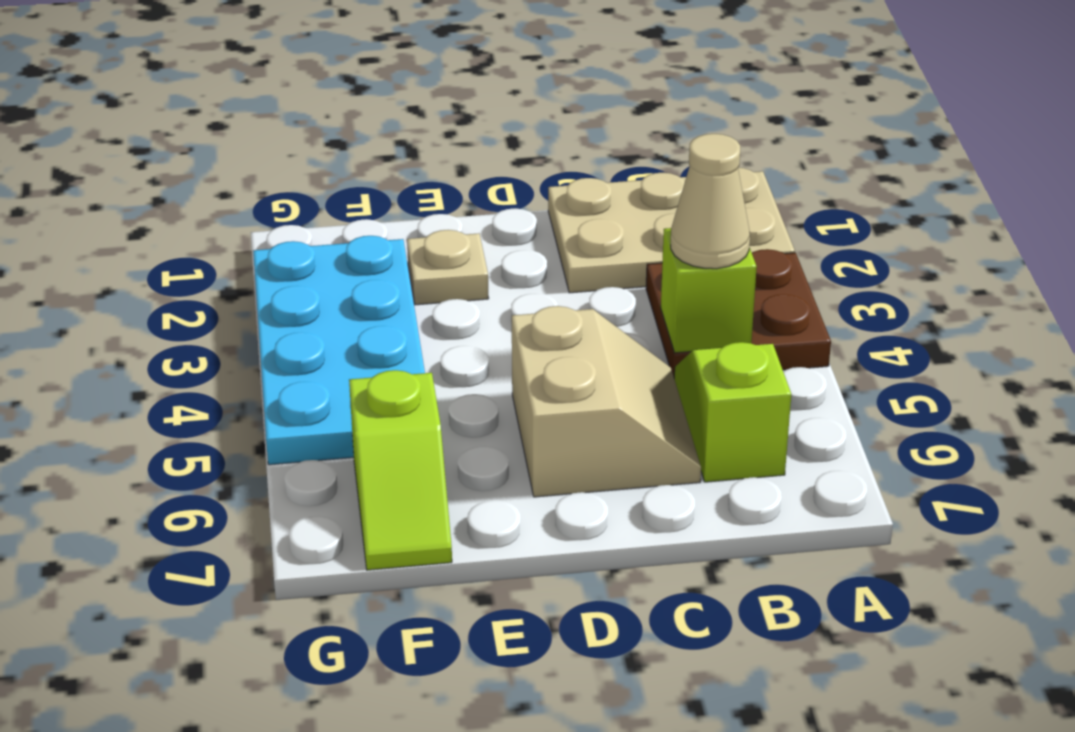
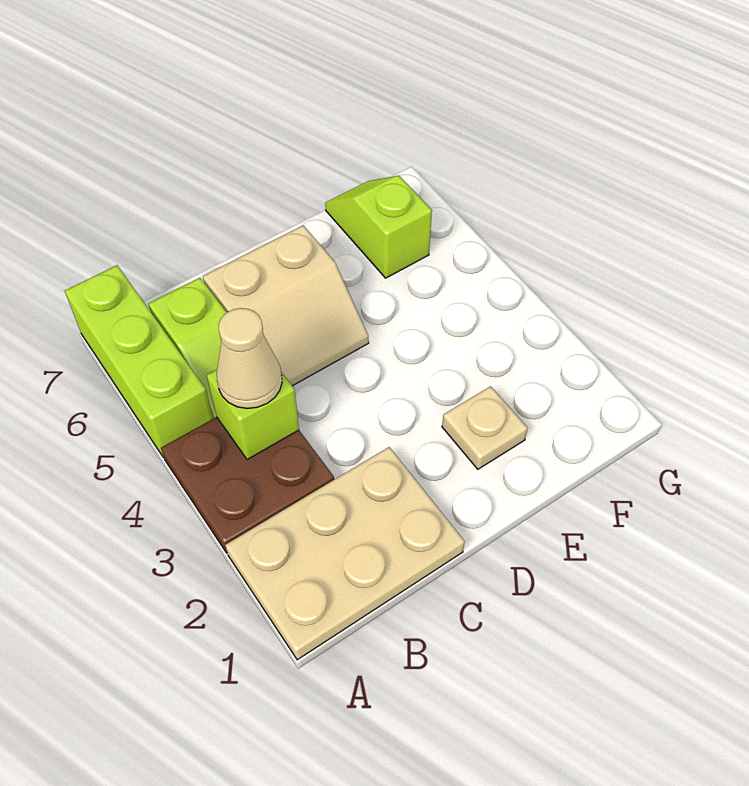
none -> lime brick A5:A7 level 1
tan slope C5:D6 level 1 top D -> tan slope C5:D6 level 1 top 6
cyan plate F2:G5 level 1 -> none

